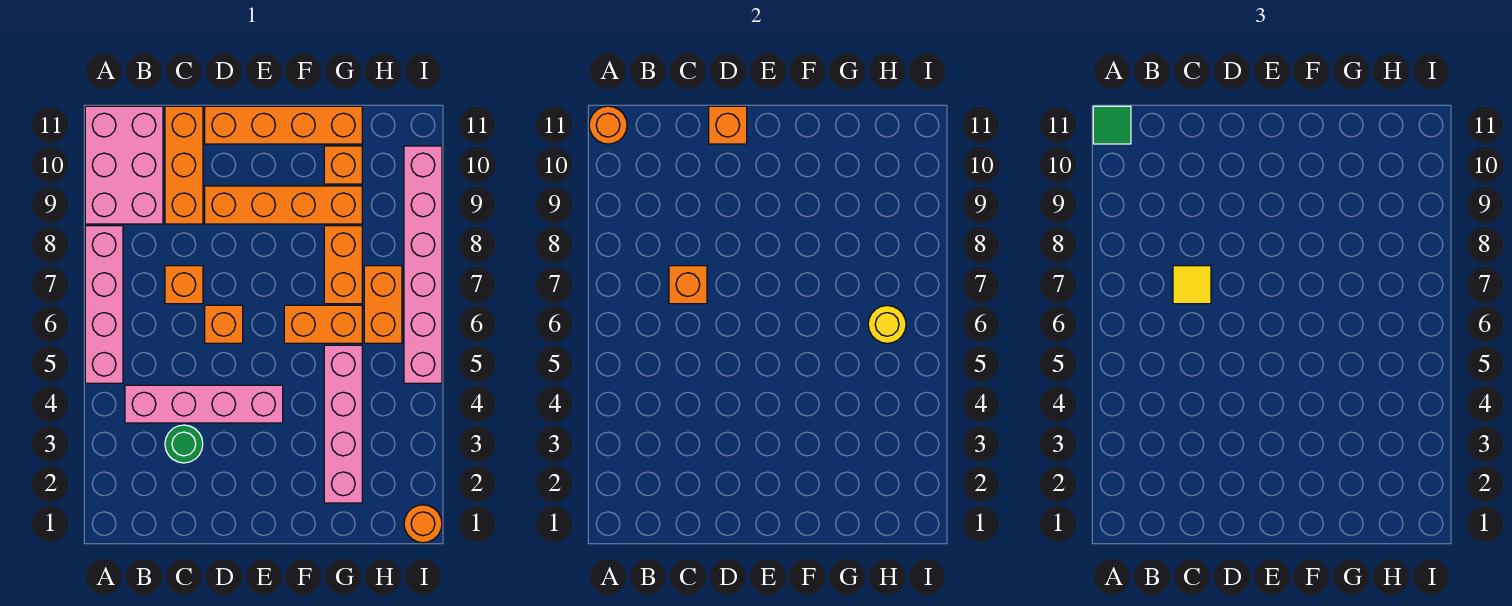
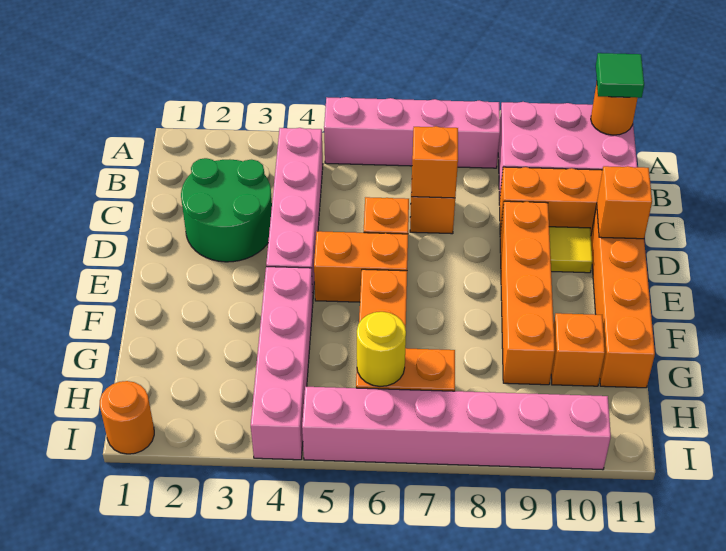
green round brick C3 level 1 -> green round brick C2:D3 level 1
yellow tile C7 level 3 -> yellow tile D10 level 1
pink brick G2:G5 level 1 -> pink brick F4:I4 level 1
orange brick G7:G8 level 1 -> orange brick E5:E6 level 1

